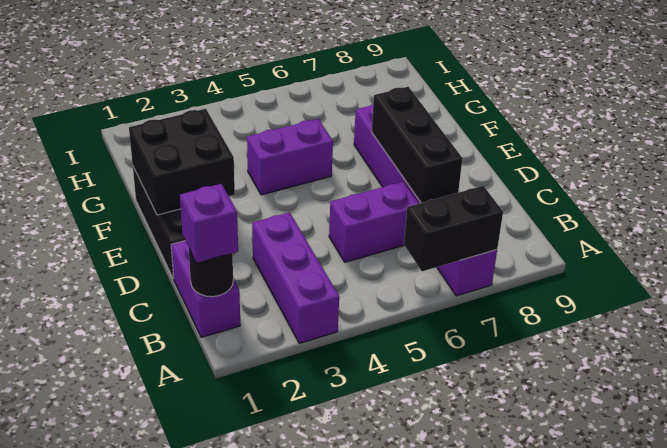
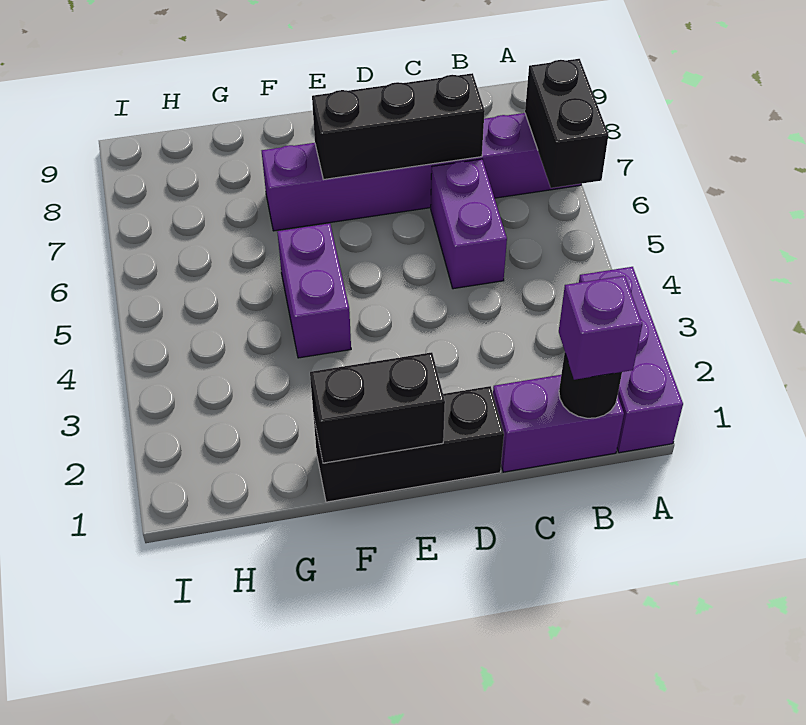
purple brick A3:C3 level 1 -> purple brick A1:A3 level 1
black brick E1:F2 level 2 -> black brick E1:F1 level 2

